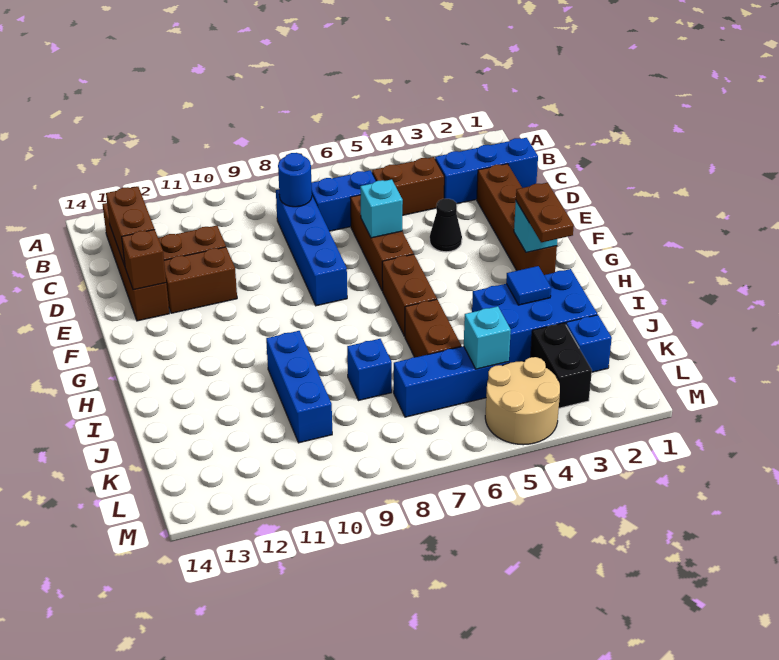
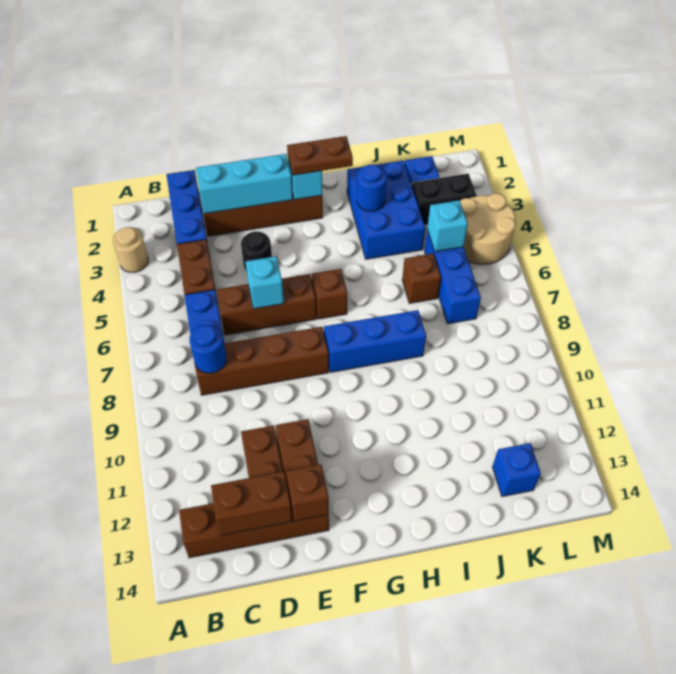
none -> tan round brick A3 level 1
blue brick C8:F8 level 1 -> brown brick C8:F8 level 1
none -> cyan brick D2:F2 level 2
black cone E4 level 1 -> black round brick E4 level 1
brown brick G6:H6 level 1 -> brown brick G6 level 1
blue tile I3 level 2 -> blue round brick I3 level 2
brown brick I6:J6 level 1 -> brown brick J6 level 1
blue brick I10:K10 level 1 -> blue brick G8:I8 level 1
blue brick J8 level 1 -> blue brick K13 level 1

